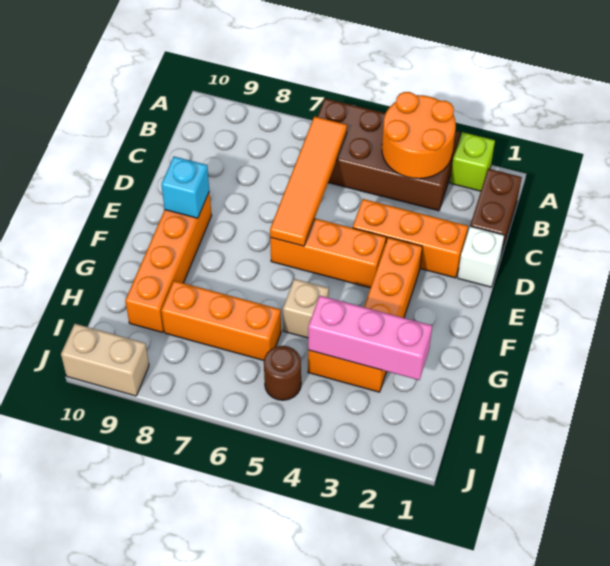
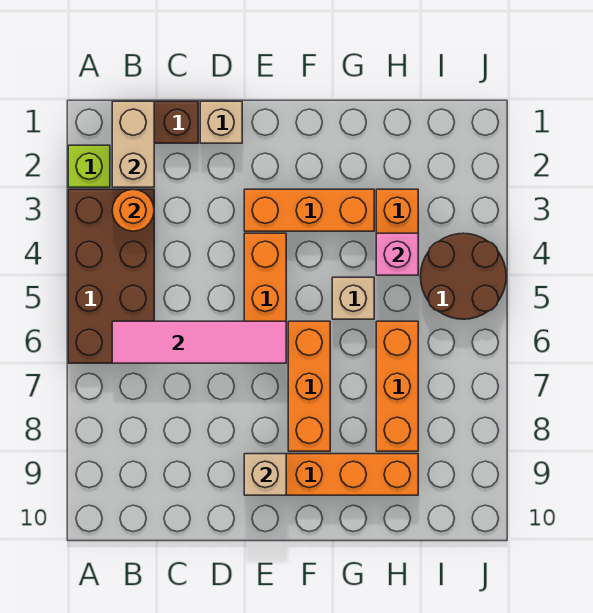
orange round brick A3:B4 level 2 -> orange round brick B3 level 2
orange tile B6:E6 level 2 -> pink tile B6:E6 level 2
white brick D1 level 1 -> tan brick D1 level 1
orange brick D2:D4 level 1 -> orange brick F6:F8 level 1
cyan brick E9 level 2 -> tan brick E9 level 2
pink brick H2:H4 level 2 -> pink brick H4 level 2
brown round brick I5 level 1 -> brown round brick I4:J5 level 1
tan brick J9:J10 level 1 -> tan brick B1:B2 level 2

